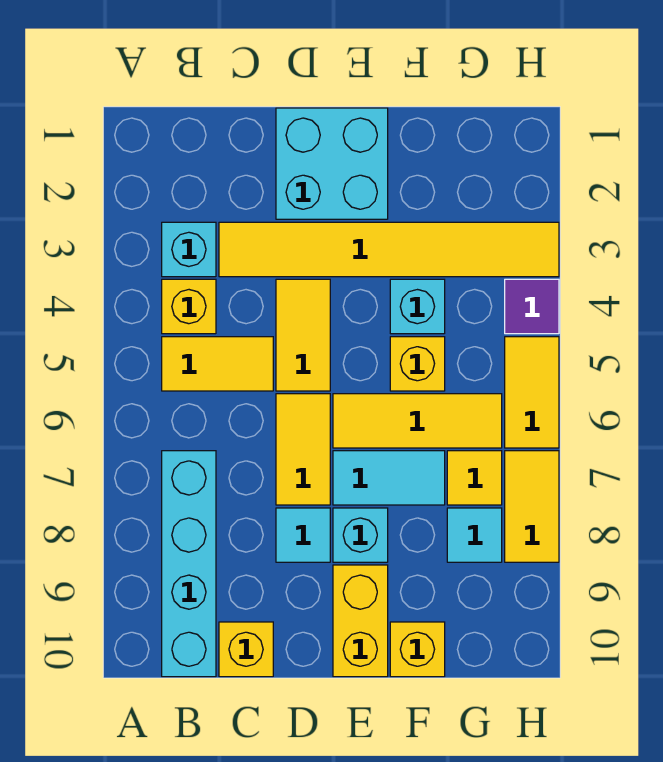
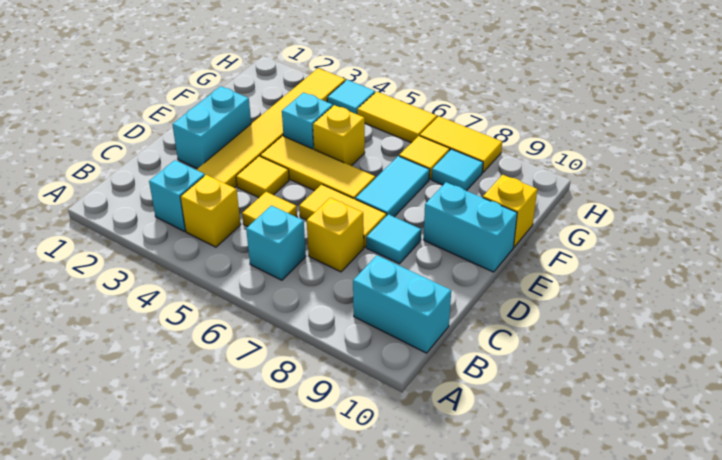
yellow tile B5:C5 level 1 -> yellow tile C5 level 1
cyan brick B7:B10 level 1 -> cyan brick B9:B10 level 1
yellow brick C10 level 1 -> yellow brick C7 level 1
cyan brick D1:E2 level 1 -> cyan brick D2:E2 level 1
yellow tile D4:D5 level 1 -> yellow tile D4 level 1
yellow tile E6:G6 level 1 -> yellow tile E4:E6 level 1
cyan brick E8 level 1 -> cyan brick B6 level 1
yellow brick E9:E10 level 1 -> cyan brick E9:E10 level 1
purple tile H4 level 1 -> cyan tile H4 level 1

